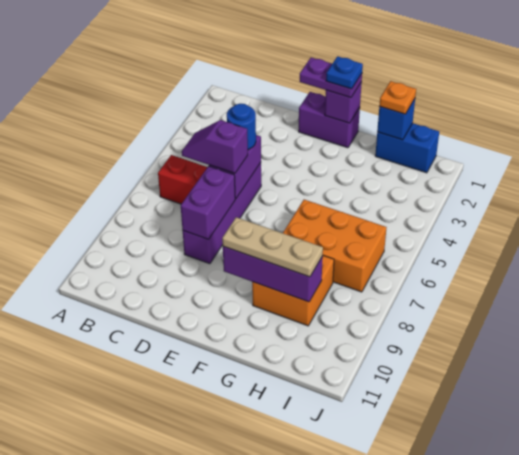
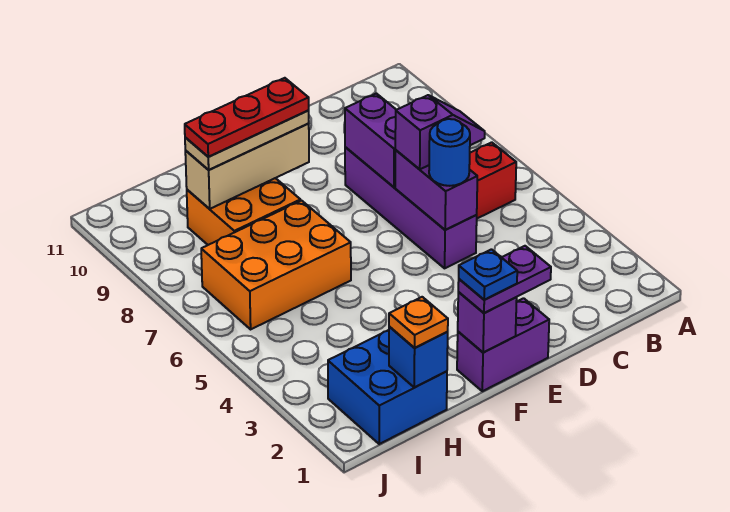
purple brick F9:H9 level 2 -> tan brick F9:H9 level 2
none -> red plate F9:H9 level 4
blue brick H1:I1 level 1 -> blue brick H1:I2 level 1

